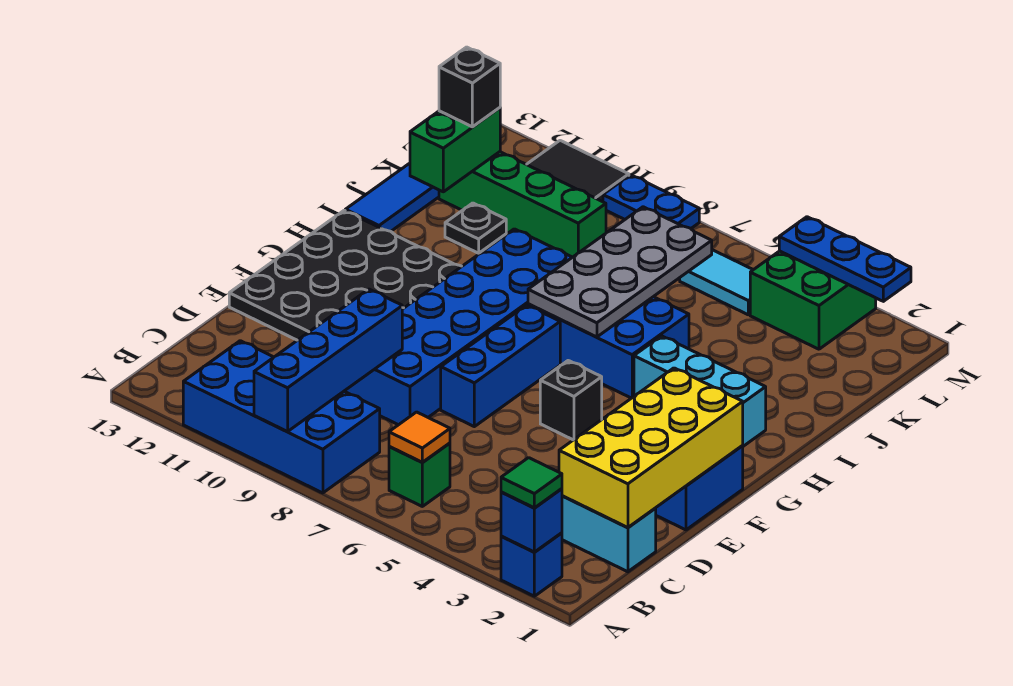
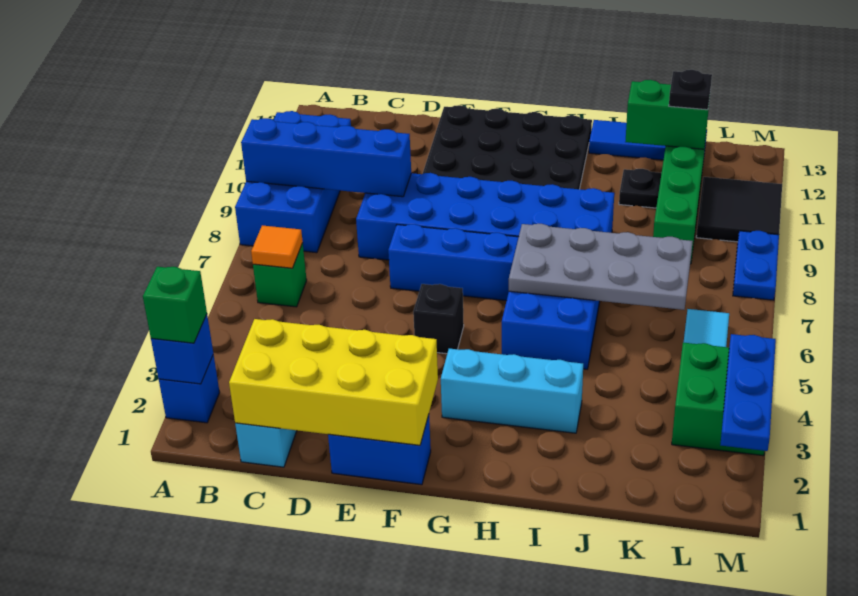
green tile A2 level 3 -> green brick A2 level 3
cyan brick H2:H4 level 1 -> cyan brick G3:I3 level 1
black brick K12 level 3 -> black plate K12 level 3

